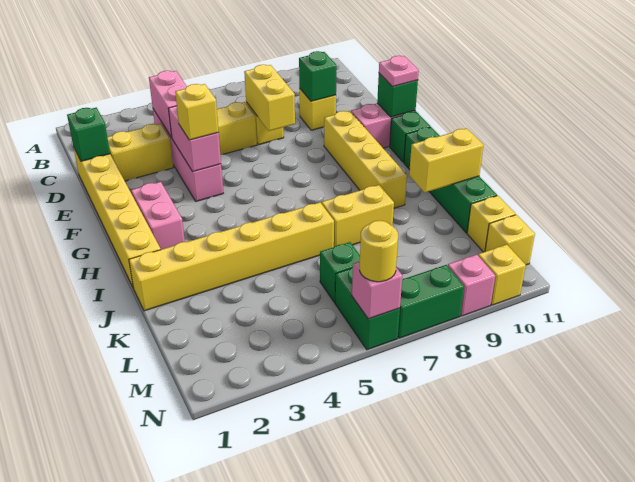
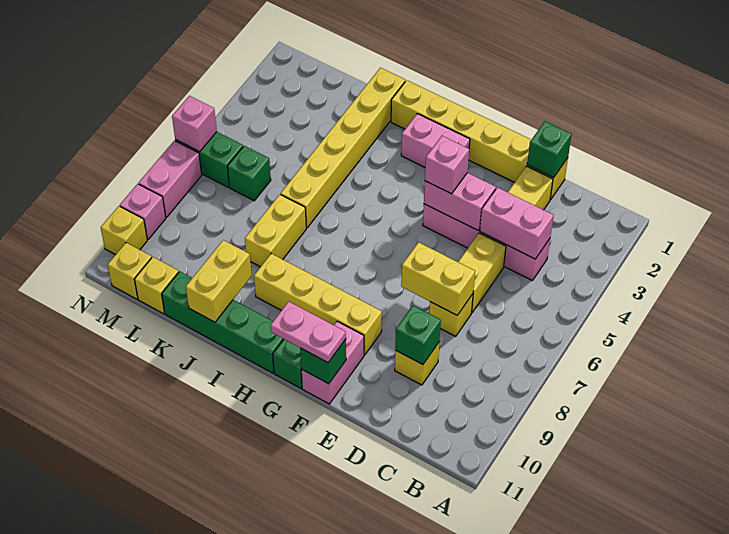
yellow brick F4 level 3 -> pink brick F4 level 3
pink plate F11 level 3 -> pink plate F11:G11 level 3
yellow round brick N6 level 3 -> none
green brick N7:N8 level 1 -> pink brick N7:N8 level 1

